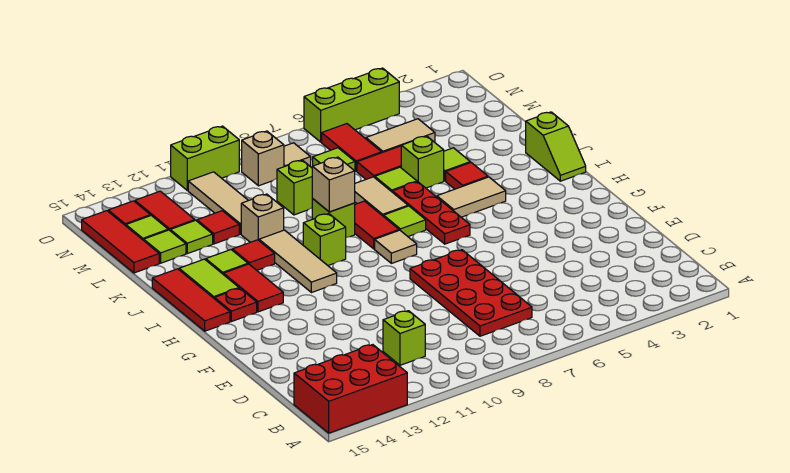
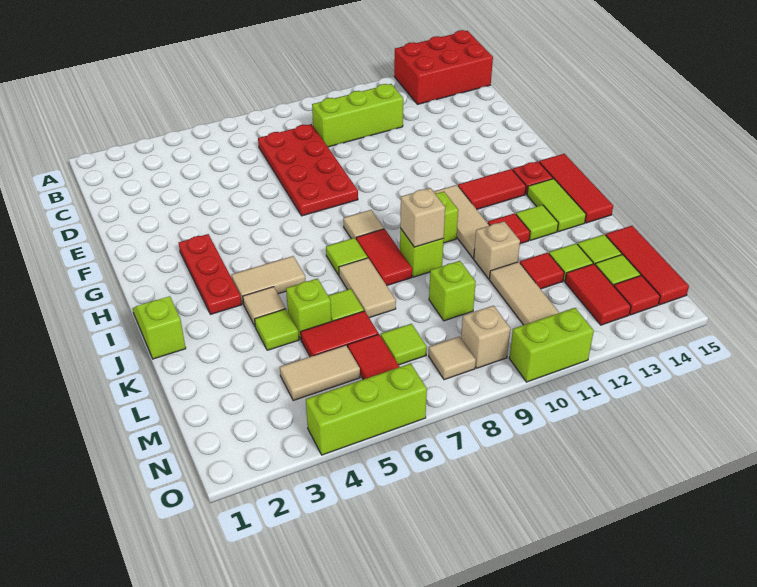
lime brick C11 level 1 -> lime brick C9:C11 level 1
red plate H6:J6 level 1 -> red plate G3:I3 level 1
red tile H13:I13 level 1 -> red tile H12:H13 level 1
red tile J4 level 1 -> tan tile J4 level 1

